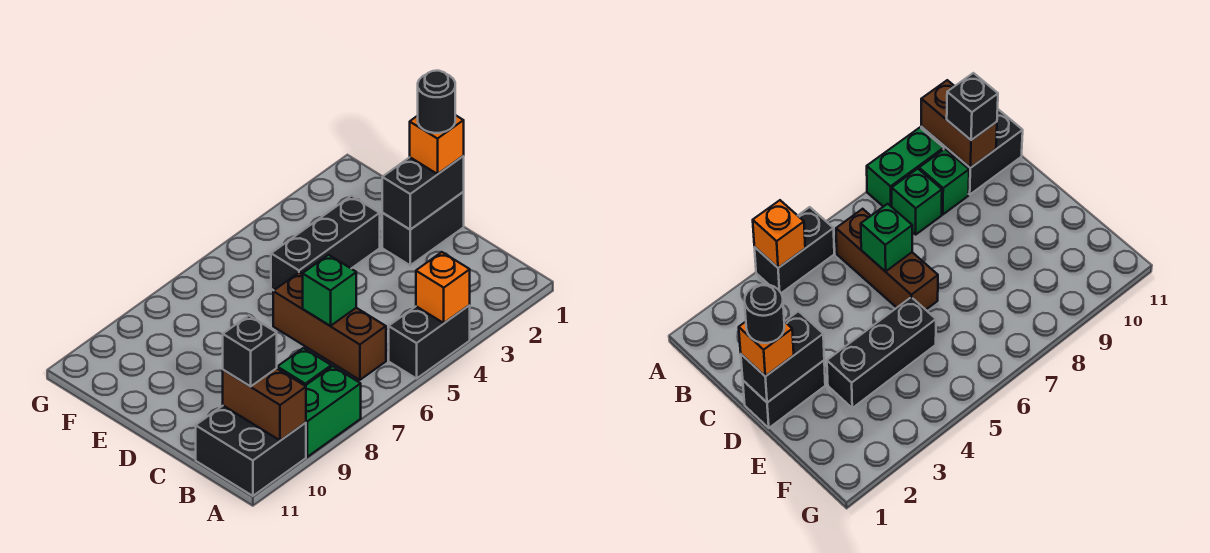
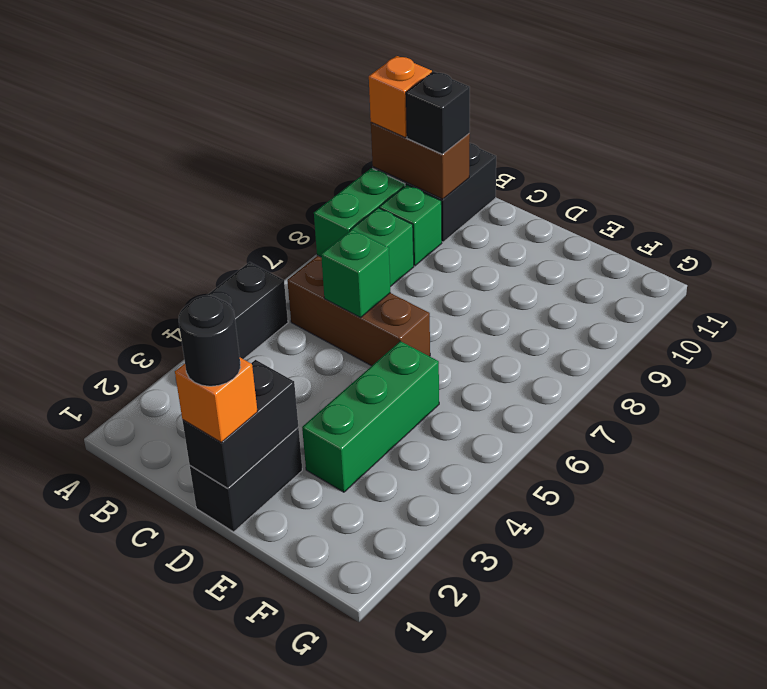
orange brick A4 level 2 -> orange brick A10 level 3
black brick E3:E5 level 1 -> green brick E3:E5 level 1

